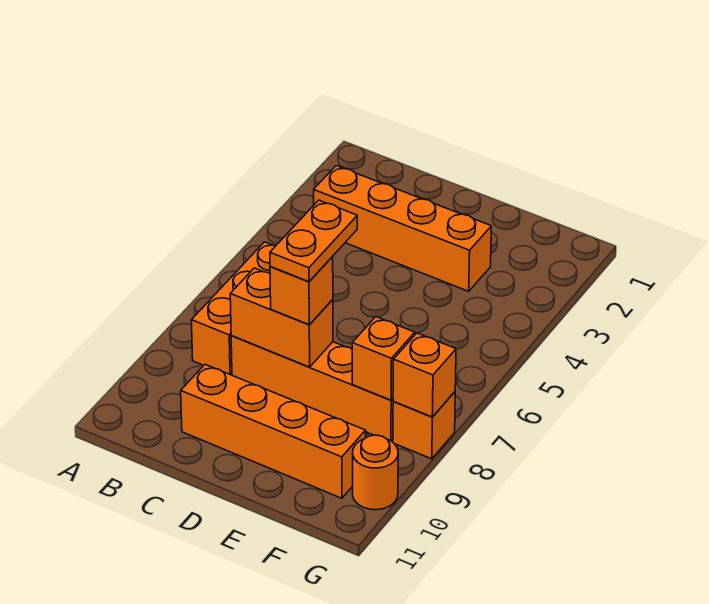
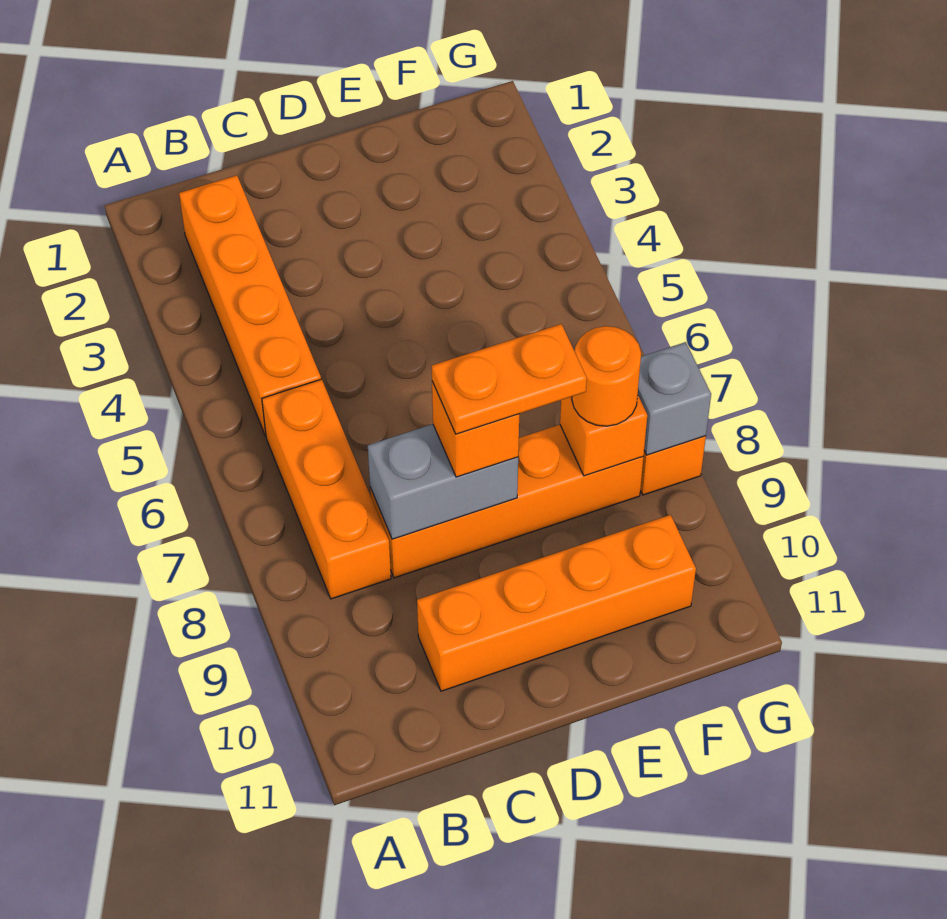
orange brick B3:E3 level 1 -> orange brick B2:B5 level 1
orange brick C8:D8 level 2 -> grey brick C8:D8 level 2
orange plate D7:D8 level 4 -> orange plate D8:E8 level 4
orange brick G8 level 2 -> grey brick G8 level 2
orange round brick G10 level 1 -> orange round brick F8 level 3

